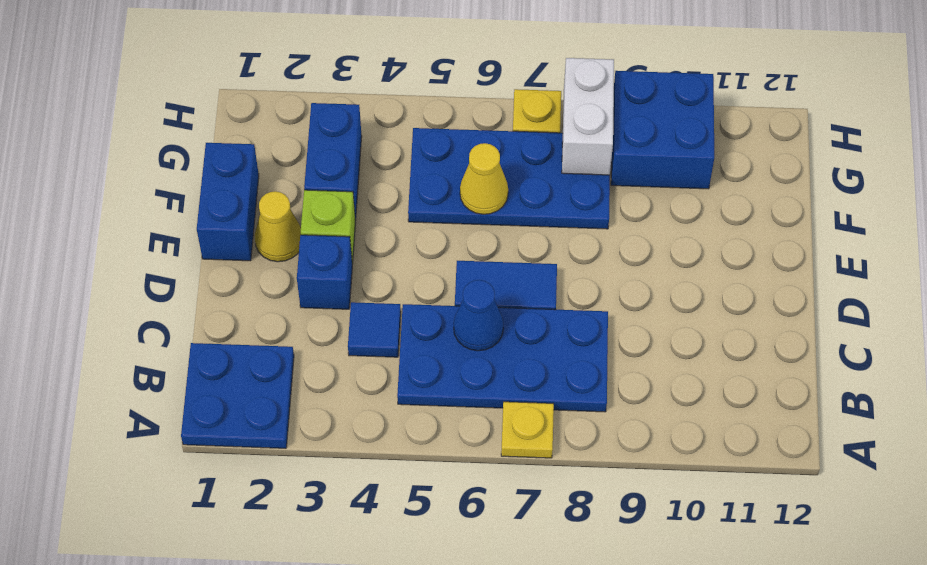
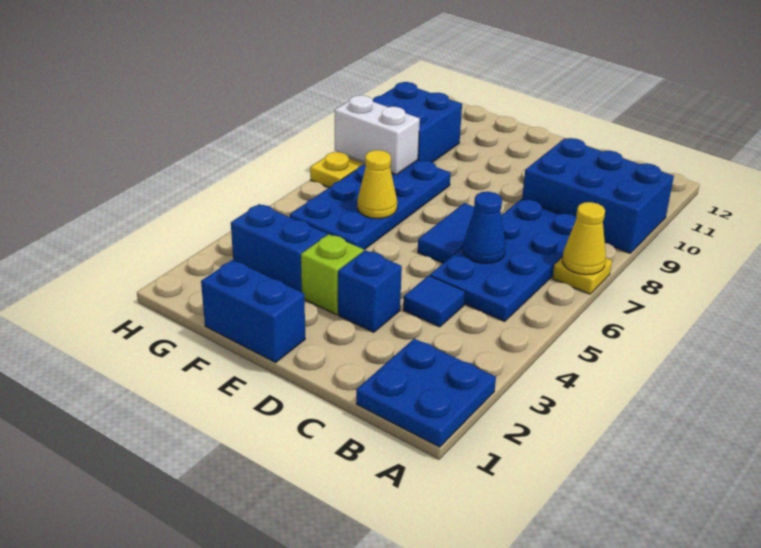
none -> blue brick A9:C10 level 1
yellow cone E2 level 1 -> yellow cone A7 level 2

